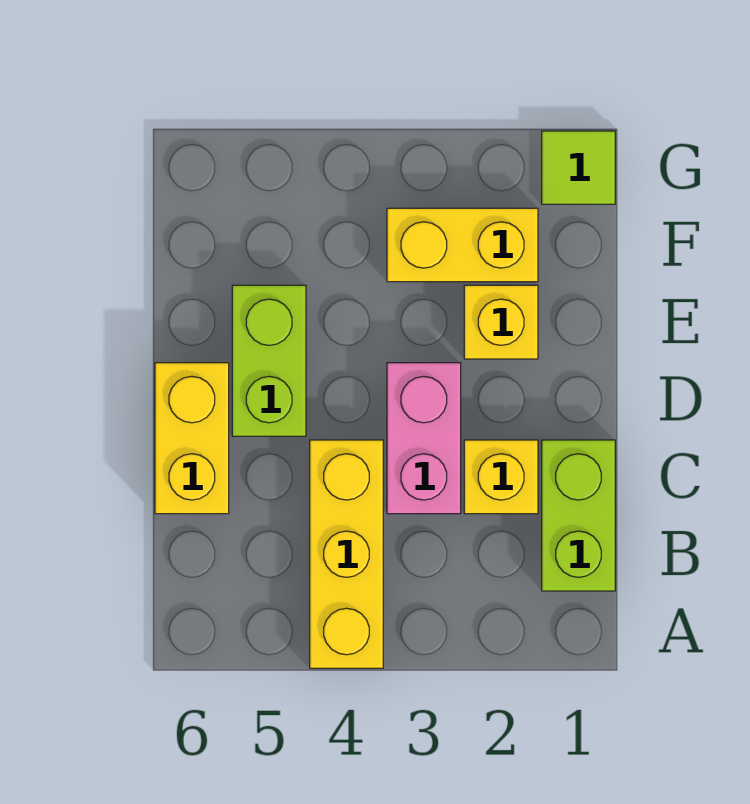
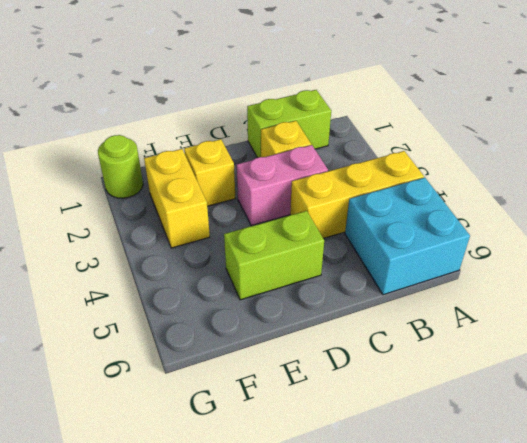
none -> cyan brick A5:B6 level 1
yellow brick C6:D6 level 1 -> none
lime tile G1 level 1 -> lime round brick G1 level 1

